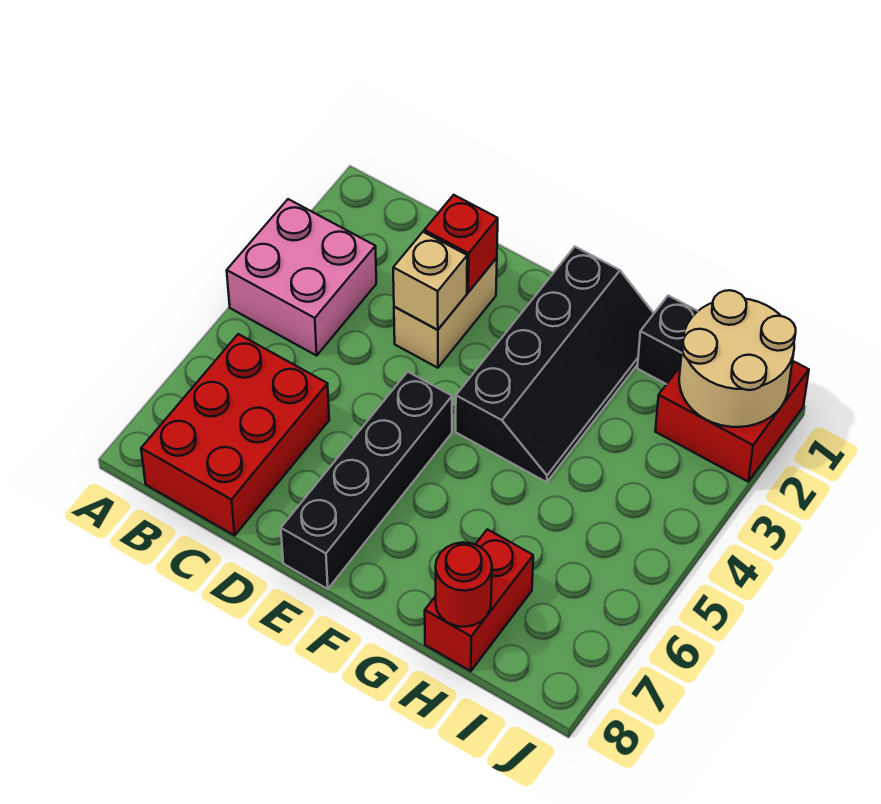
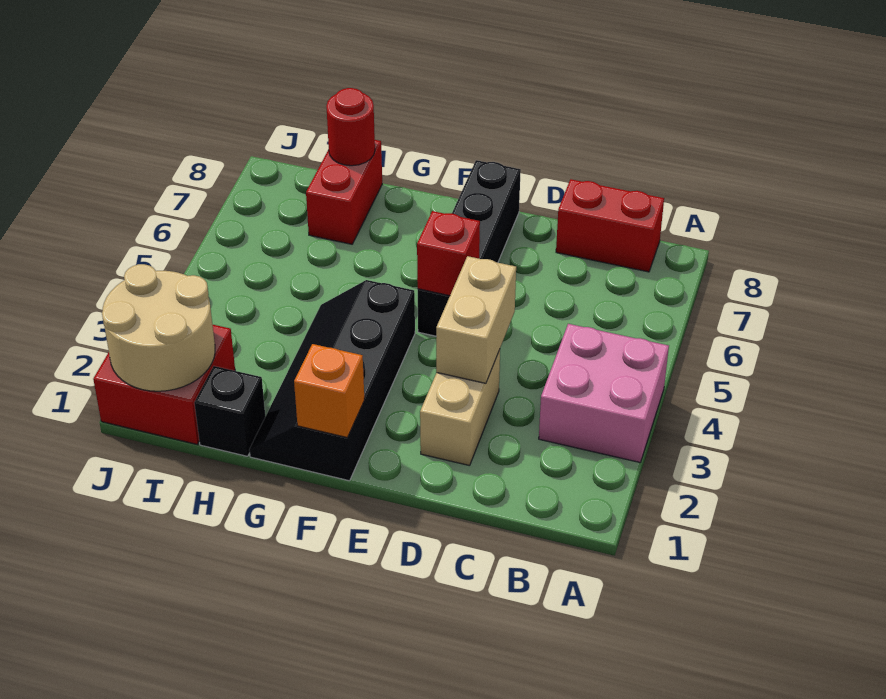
red brick B6:C8 level 1 -> red brick B8:C8 level 1
red brick D2 level 2 -> red brick E5 level 2
tan brick D3 level 2 -> tan brick D3:D4 level 2
none -> orange brick F1 level 2

